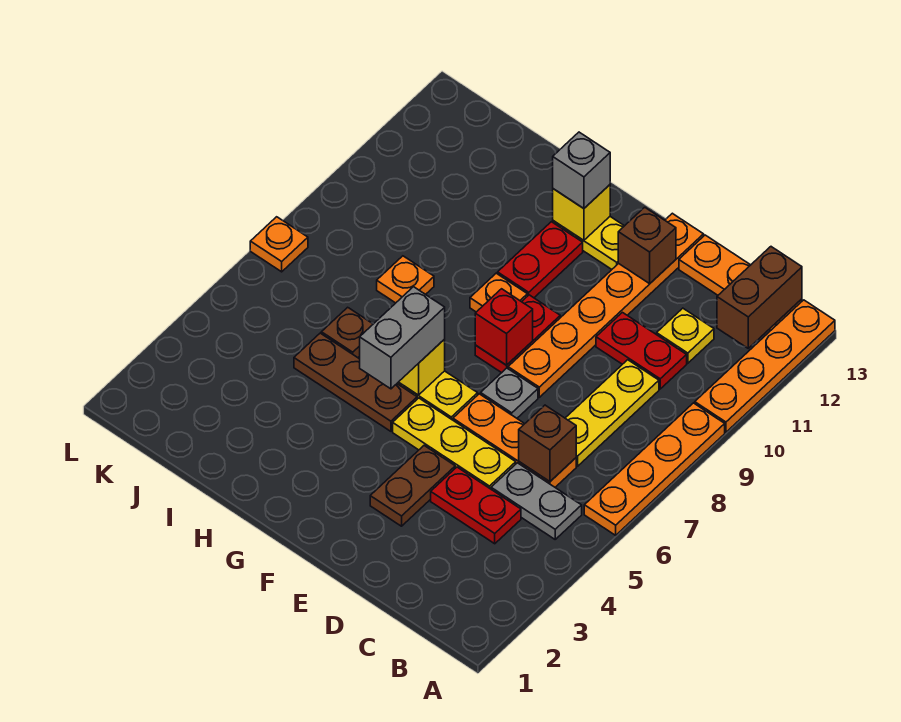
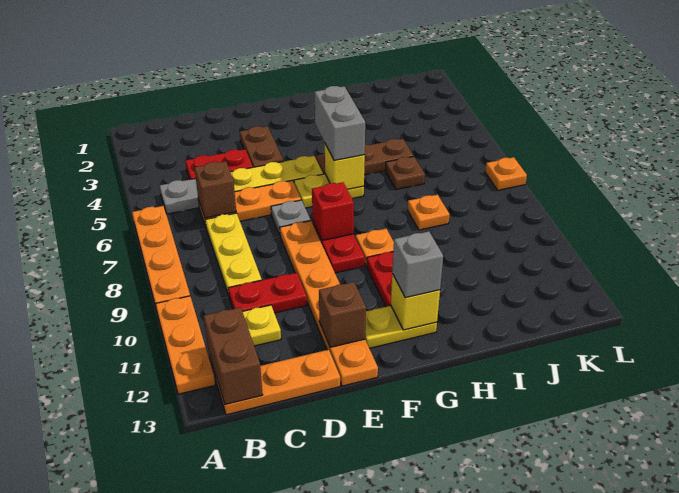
orange plate A10:A13 level 1 -> orange plate A10:A12 level 1

